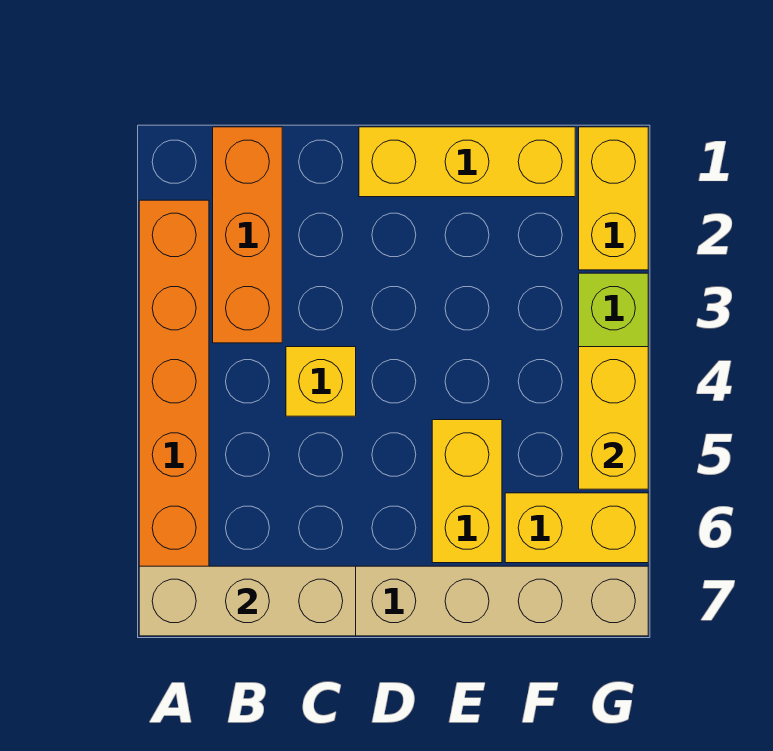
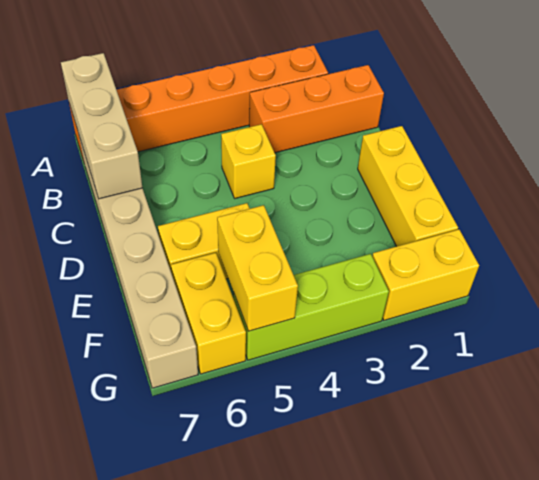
yellow brick G4:G5 level 2 -> yellow brick F5:G5 level 2

